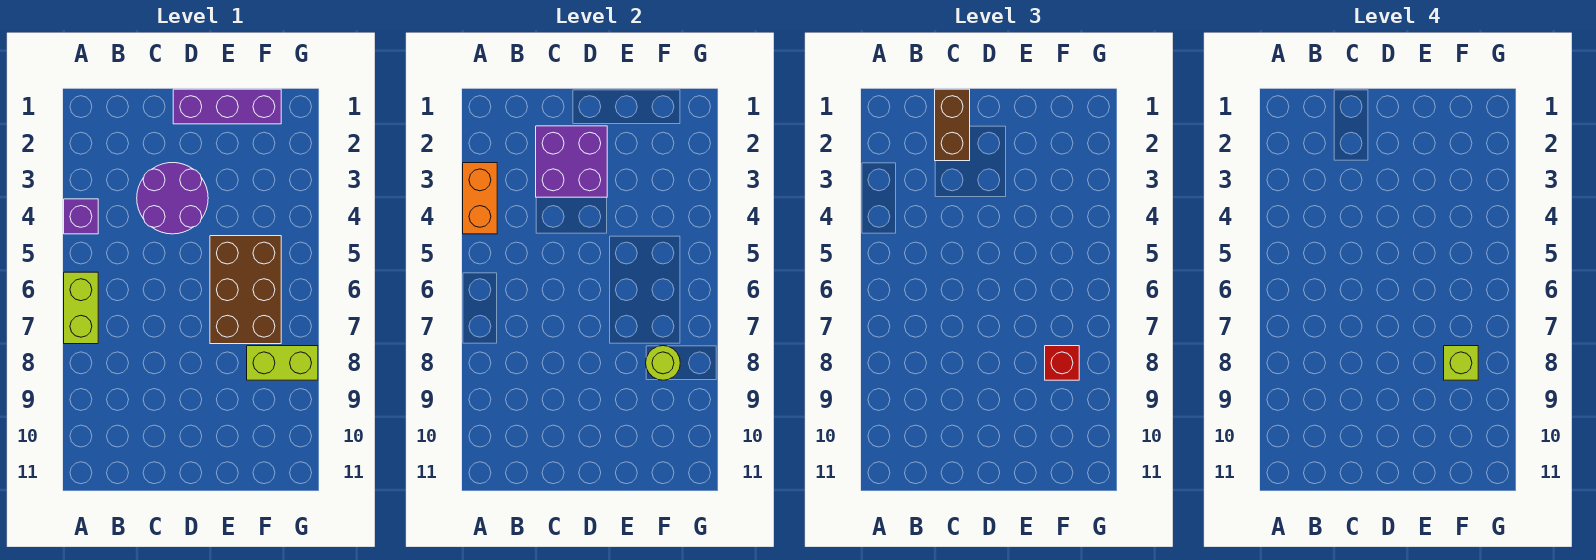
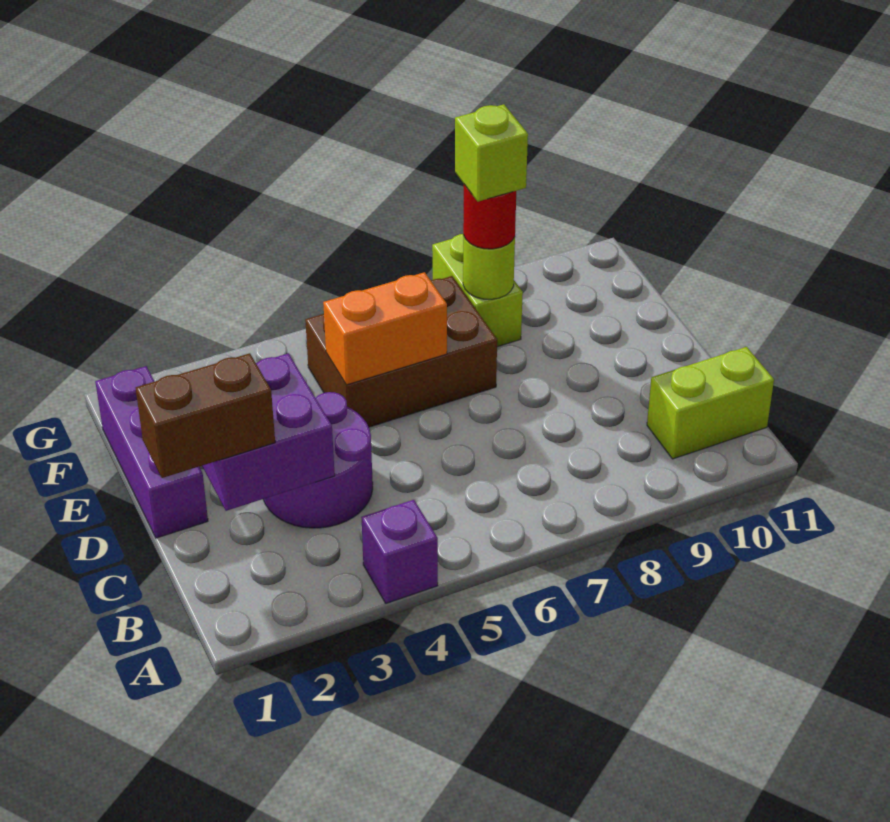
orange brick A3:A4 level 2 -> orange brick E5:E6 level 2
lime brick A6:A7 level 1 -> lime brick B10:B11 level 1
red brick F8 level 3 -> red round brick F8 level 3

